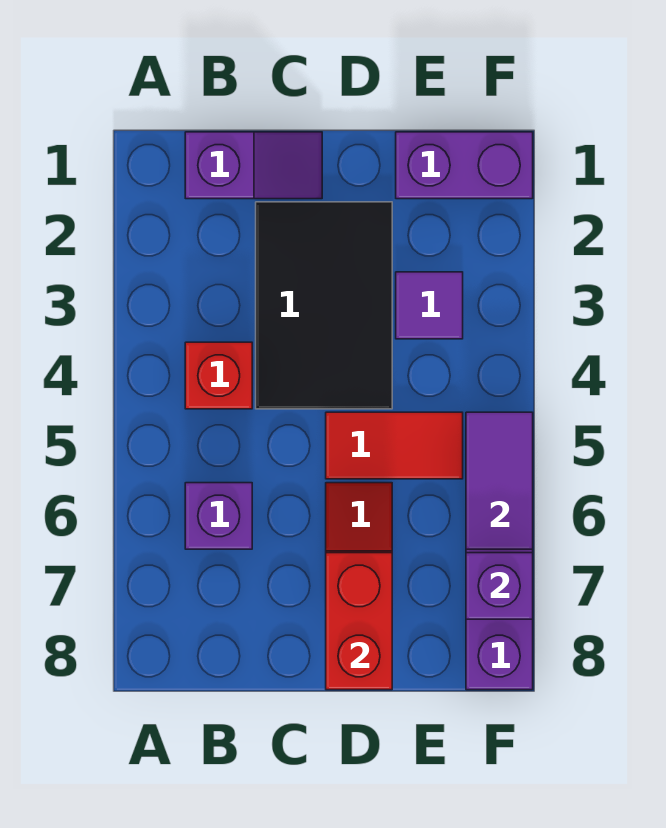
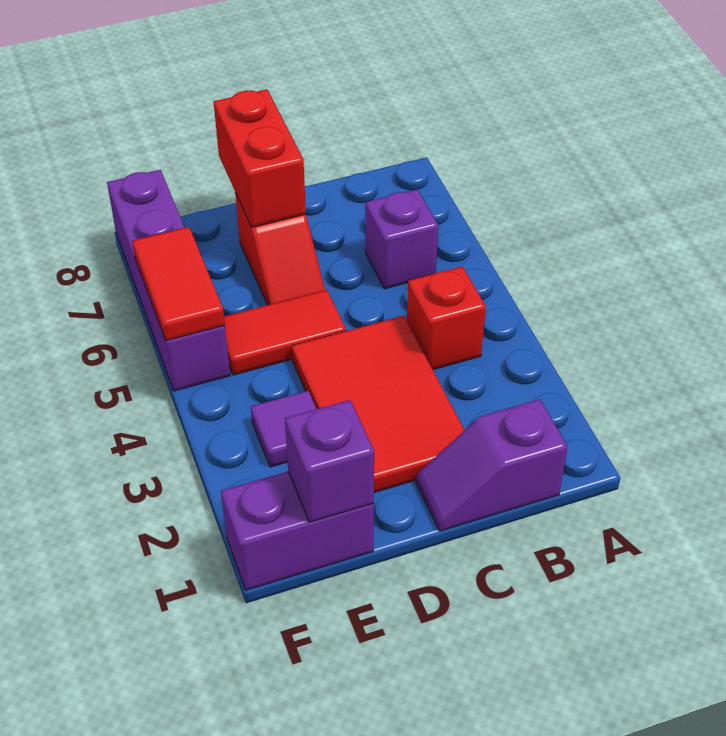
black tile C2:D4 level 1 -> red tile C2:D4 level 1
purple tile F5:F6 level 2 -> red tile F5:F6 level 2
purple brick F7 level 2 -> purple brick E1 level 2

